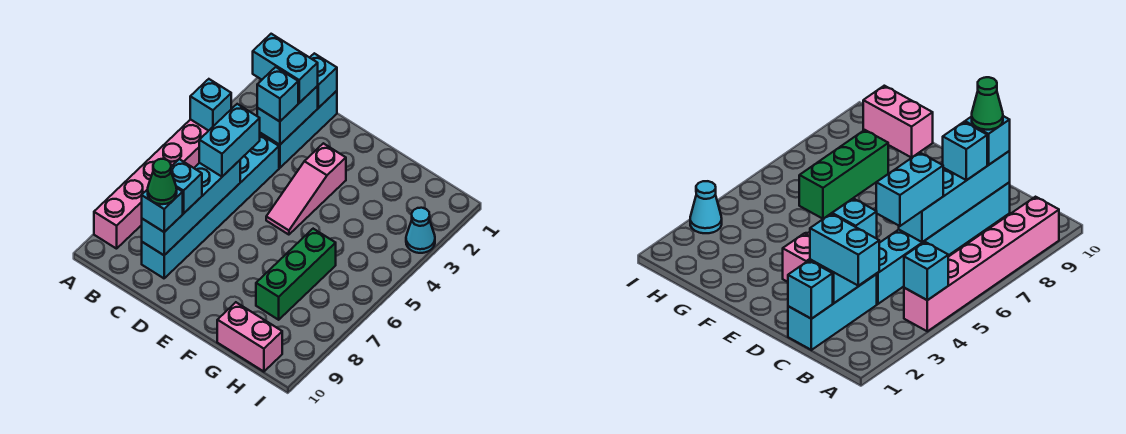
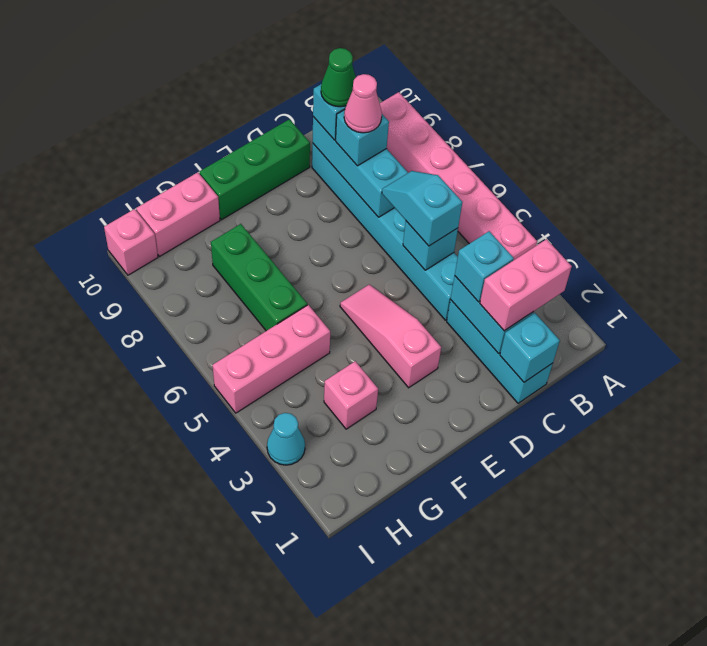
cyan brick A4 level 2 -> cyan brick C5 level 2
cyan brick B2:C2 level 3 -> pink brick B2:C2 level 3
cyan brick C5:C6 level 3 -> cyan slope C5:C6 level 3 top 5
cyan brick C6:C9 level 2 -> cyan brick C7:C9 level 2
none -> pink cone C8 level 4
none -> green brick D10:F10 level 1
none -> pink brick G3 level 1
none -> pink brick G5:I5 level 1
none -> pink brick I10 level 1

